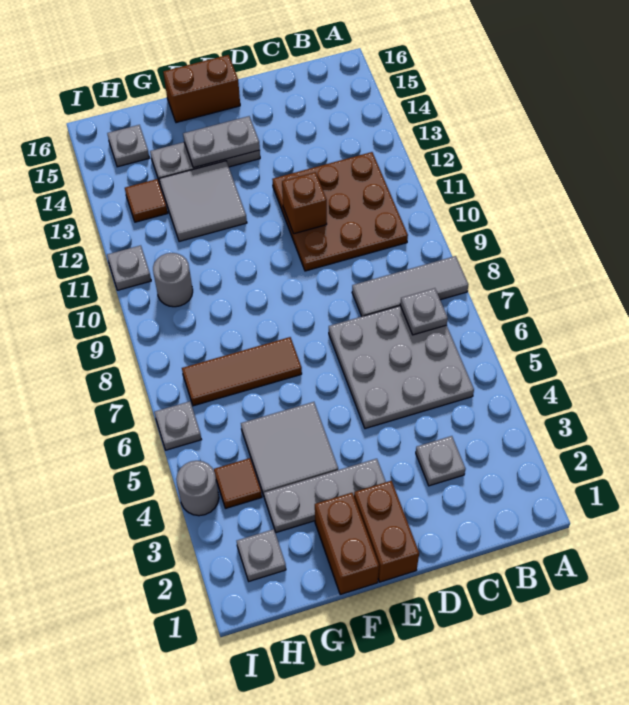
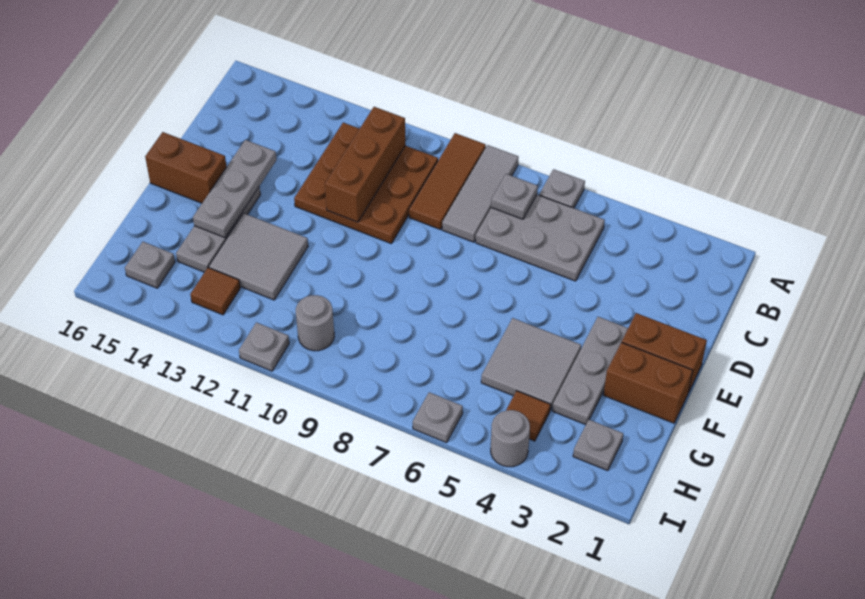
grey plate B5:D7 level 1 -> grey plate B5:C7 level 1
grey plate C3 level 1 -> grey plate A6 level 1
brown brick D11 level 2 -> brown brick B11:D11 level 2
grey plate E14:F14 level 2 -> grey plate D14:F14 level 2
brown brick E16:F16 level 1 -> brown brick E15:E16 level 1
brown tile F7:H7 level 1 -> brown tile A9:C9 level 1

